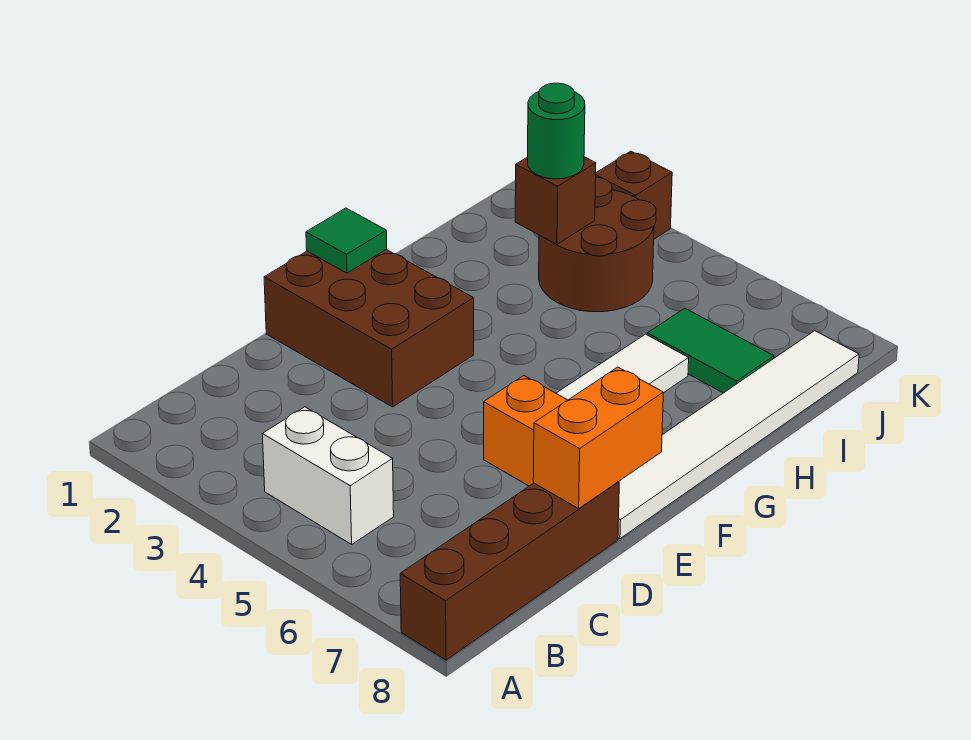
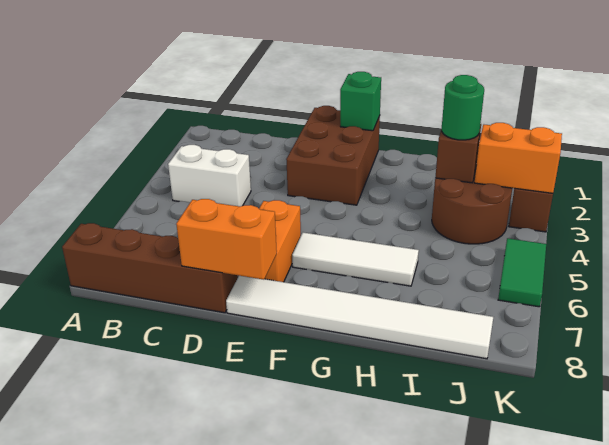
white brick B4:B5 level 1 -> white brick B4:C4 level 1
green tile F1 level 2 -> green brick F1 level 2
green tile I6:I7 level 1 -> green tile K5:K6 level 1
none -> orange brick J3:K3 level 2

